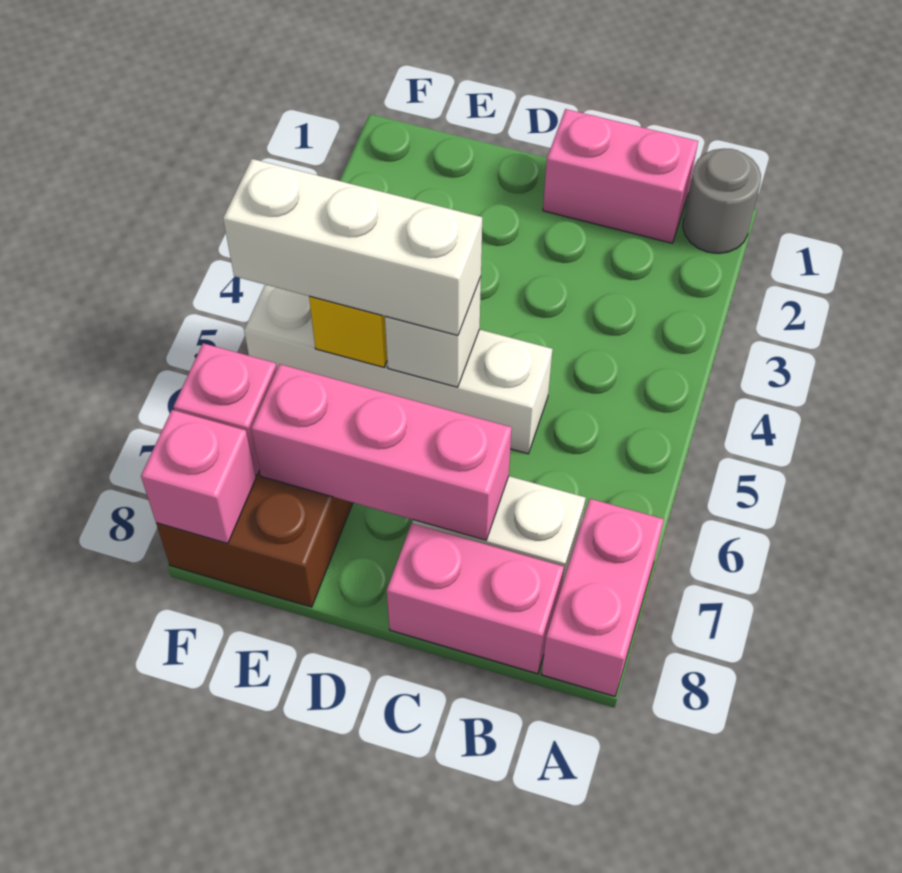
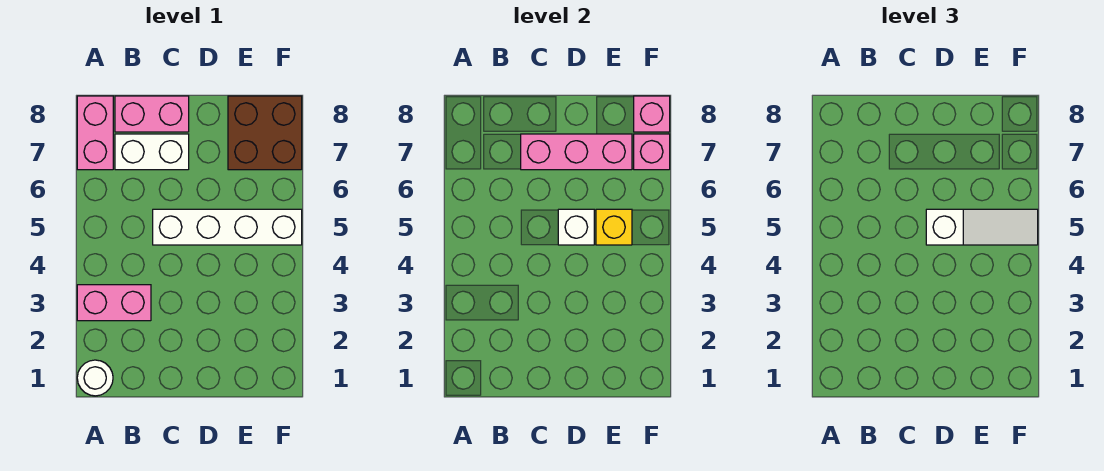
grey round brick A1 level 1 -> white round brick A1 level 1
pink brick B1:C1 level 1 -> pink brick A3:B3 level 1
white brick D5:F5 level 3 -> white slope D5:F5 level 3 top D

